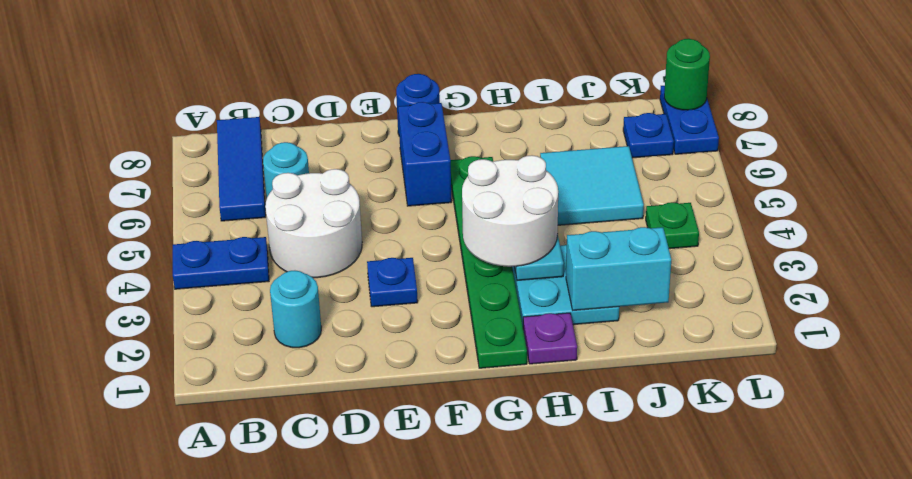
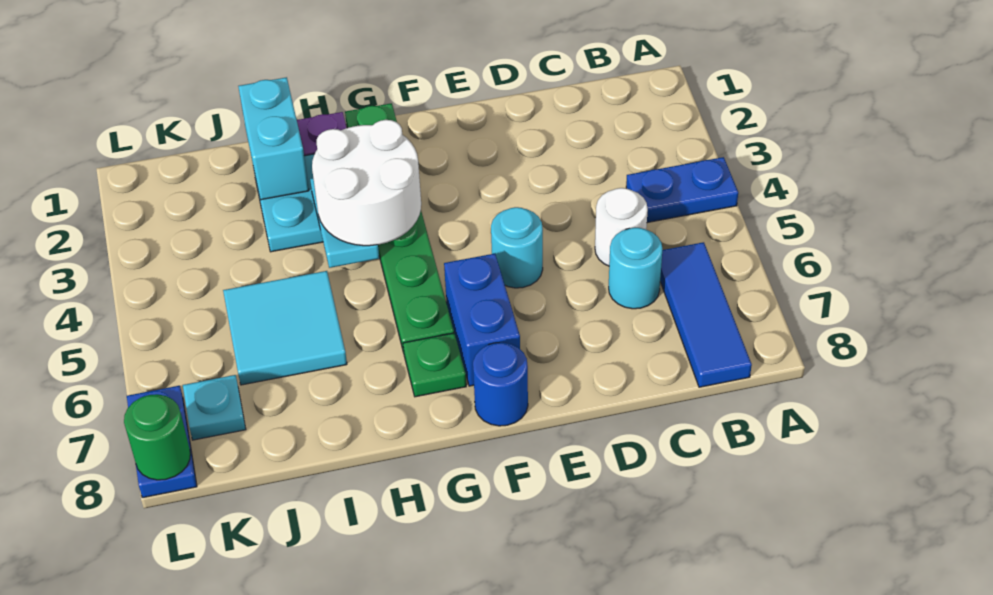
cyan round brick C2 level 1 -> cyan round brick E5 level 1
white round brick C4:D5 level 1 -> white round brick C5 level 1
blue plate E3 level 1 -> none
cyan brick I2:J2 level 2 -> cyan brick I1:I2 level 2
green plate K4 level 1 -> green plate G7 level 1
blue plate K7 level 1 -> cyan plate K7 level 1

